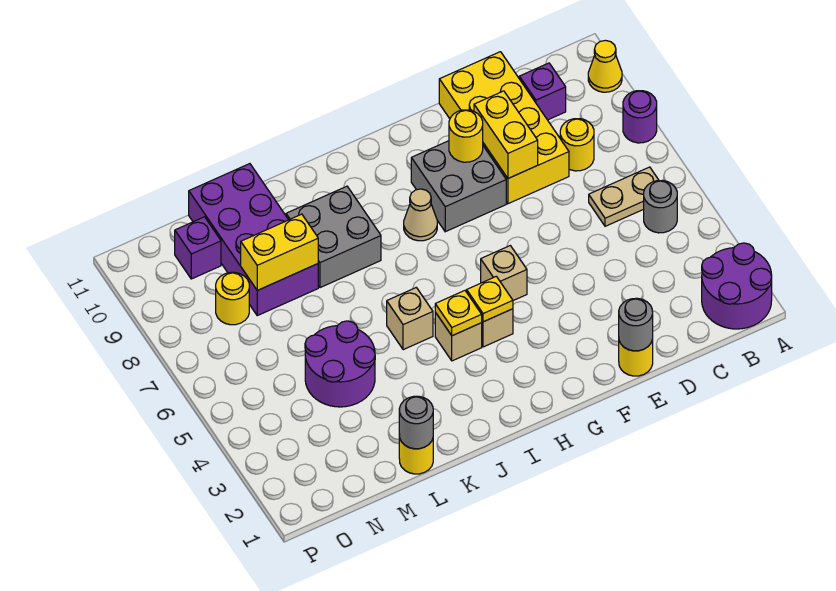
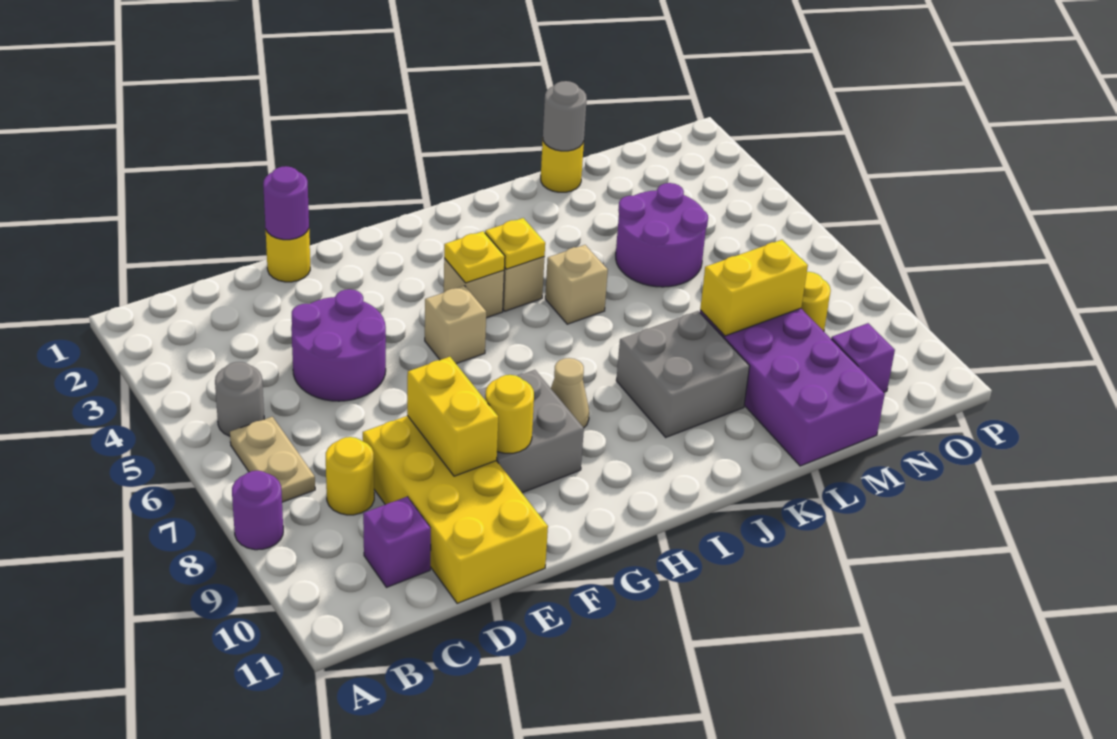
purple round brick A1:B2 level 1 -> purple round brick D4:E5 level 1
yellow cone A10 level 1 -> none
tan plate B6:C6 level 1 -> tan plate B6:B7 level 1
grey round brick E1 level 2 -> purple round brick E1 level 2

